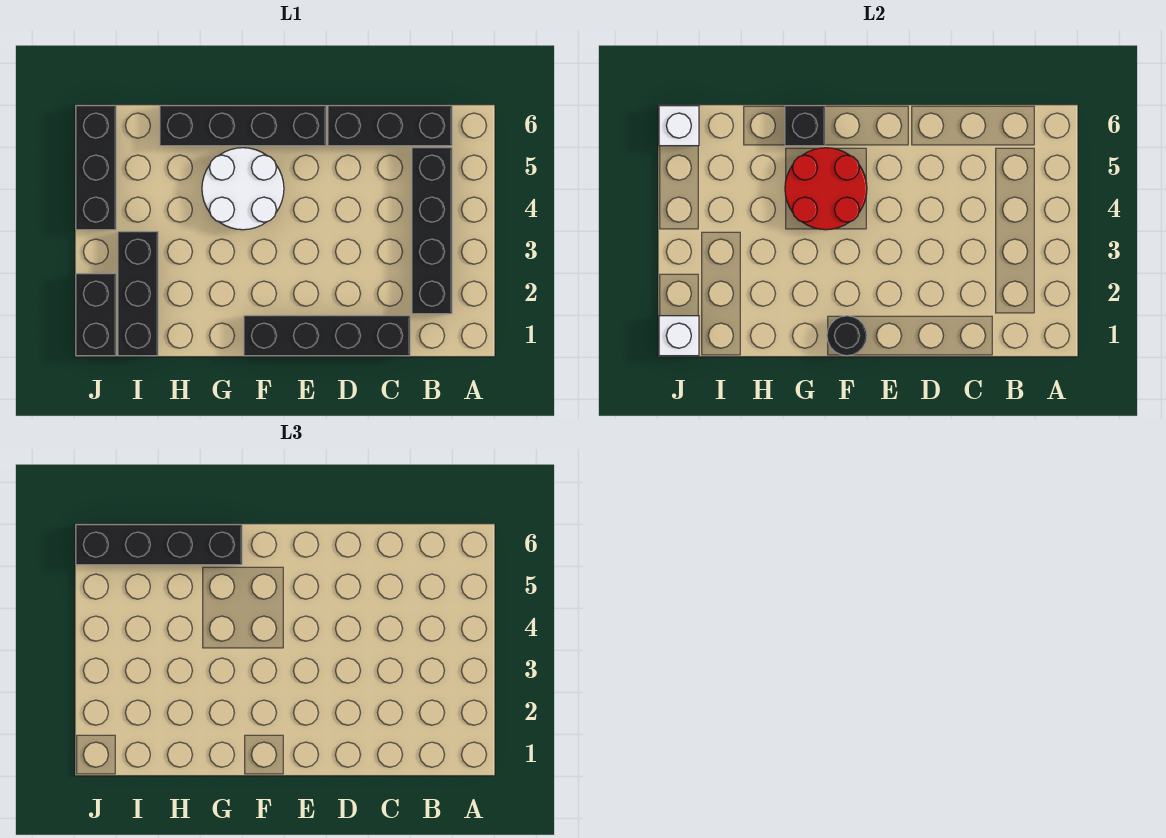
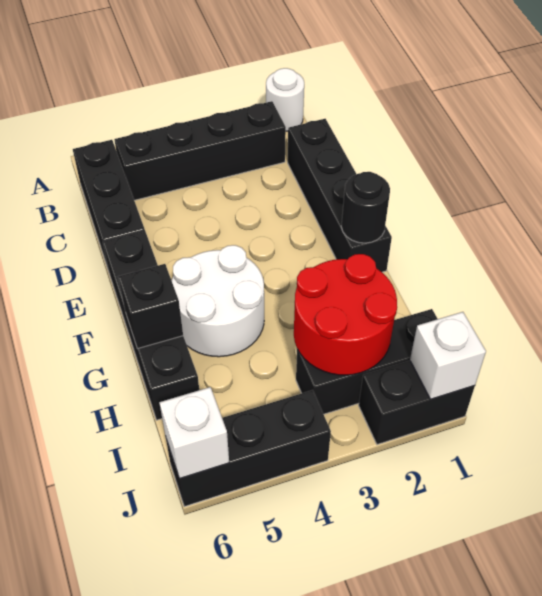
none -> white round brick A1 level 1
red round brick F4:G5 level 2 -> red round brick H2:I3 level 2
black brick G6:J6 level 3 -> none

